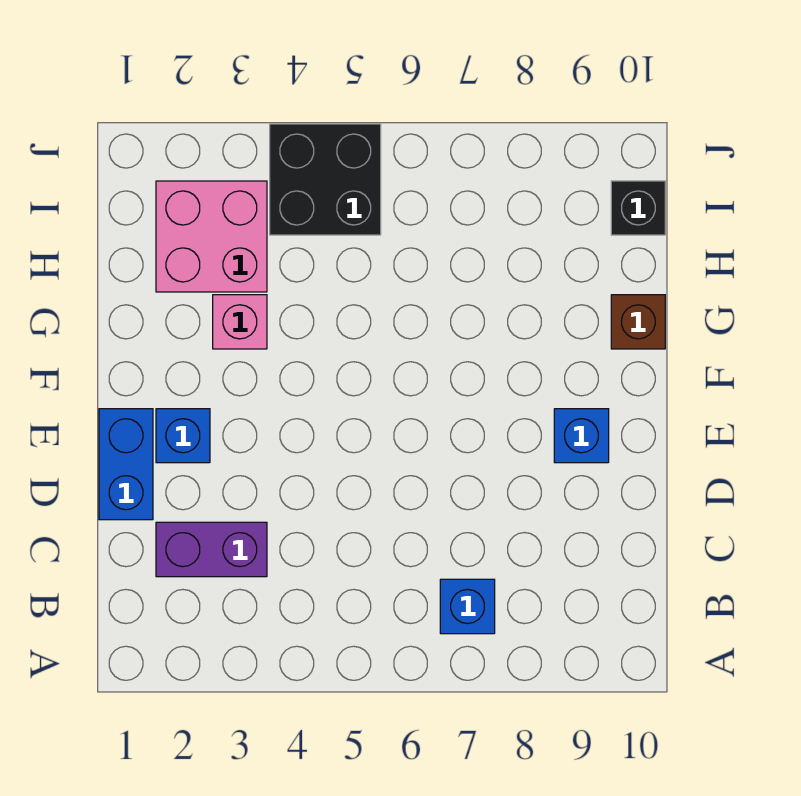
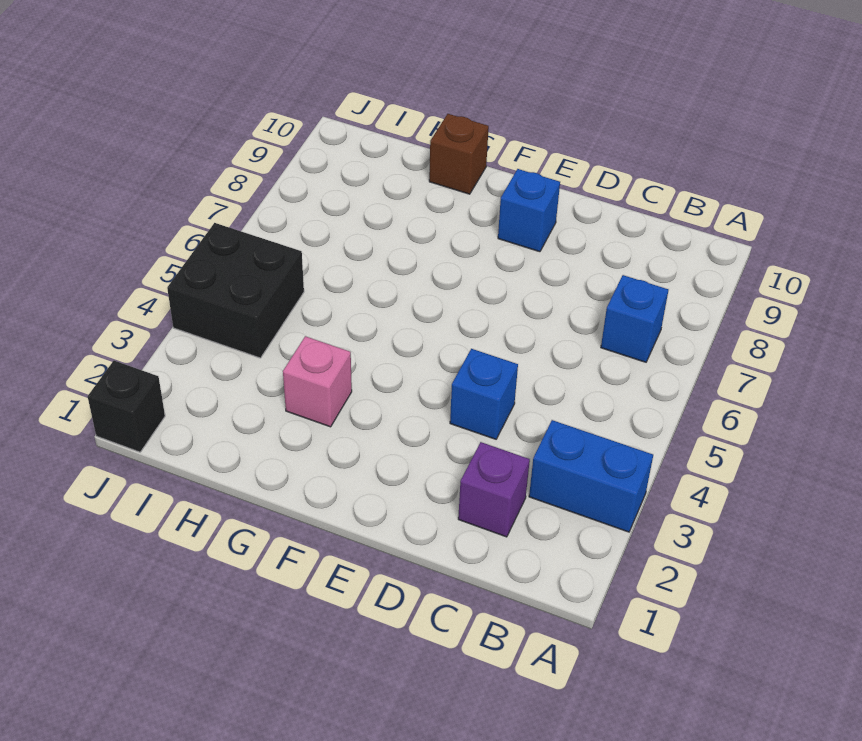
purple brick C2:C3 level 1 -> purple brick C2 level 1
blue brick D1:E1 level 1 -> blue brick A3:B3 level 1
blue brick E2 level 1 -> blue brick D4 level 1
pink brick H2:I3 level 1 -> none
black brick I10 level 1 -> black brick J1 level 1

